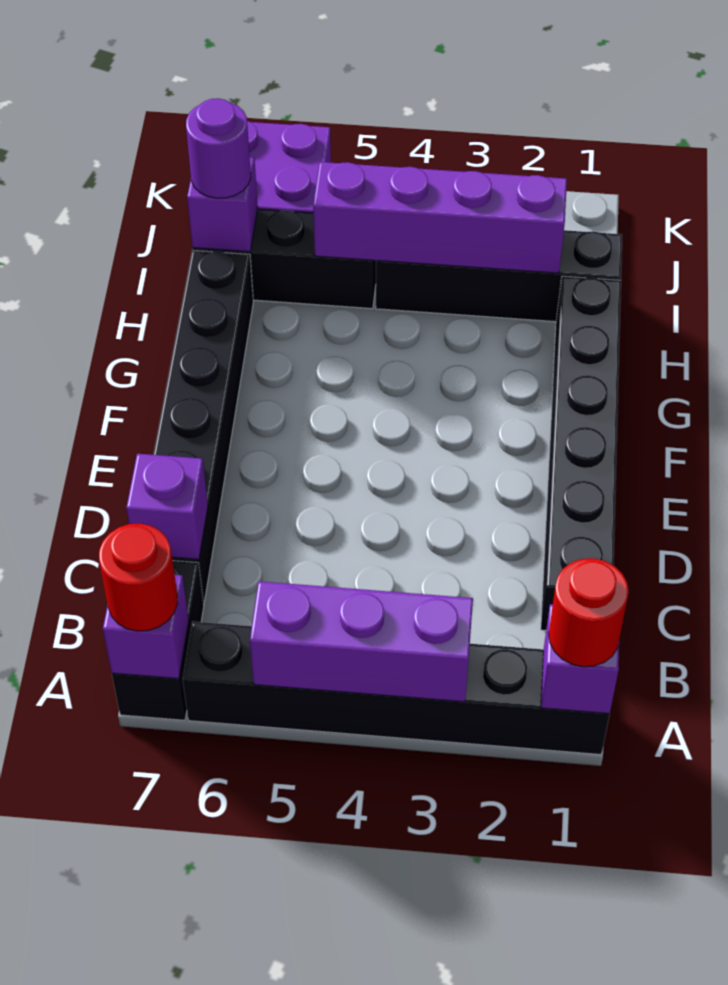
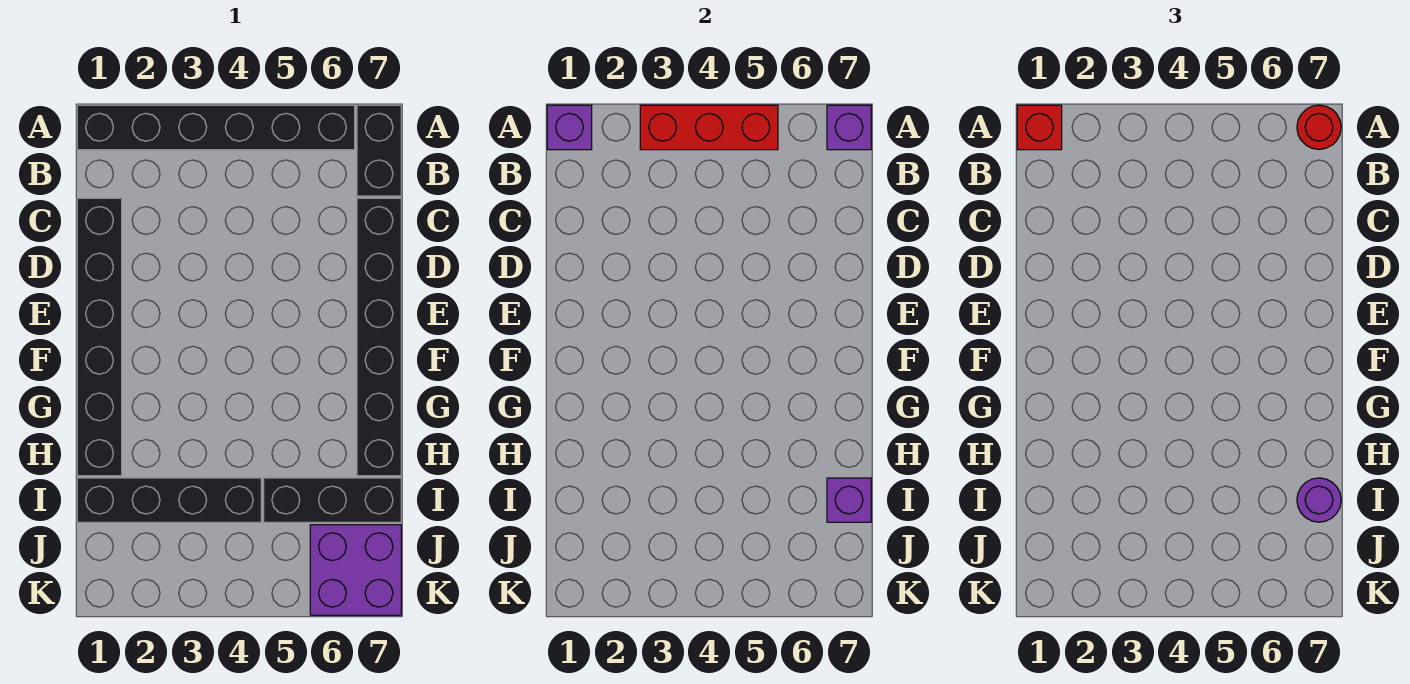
red round brick A1 level 3 -> red brick A1 level 3
purple brick A3:A5 level 2 -> red brick A3:A5 level 2
purple brick C7 level 2 -> none
purple brick I2:I5 level 2 -> none

